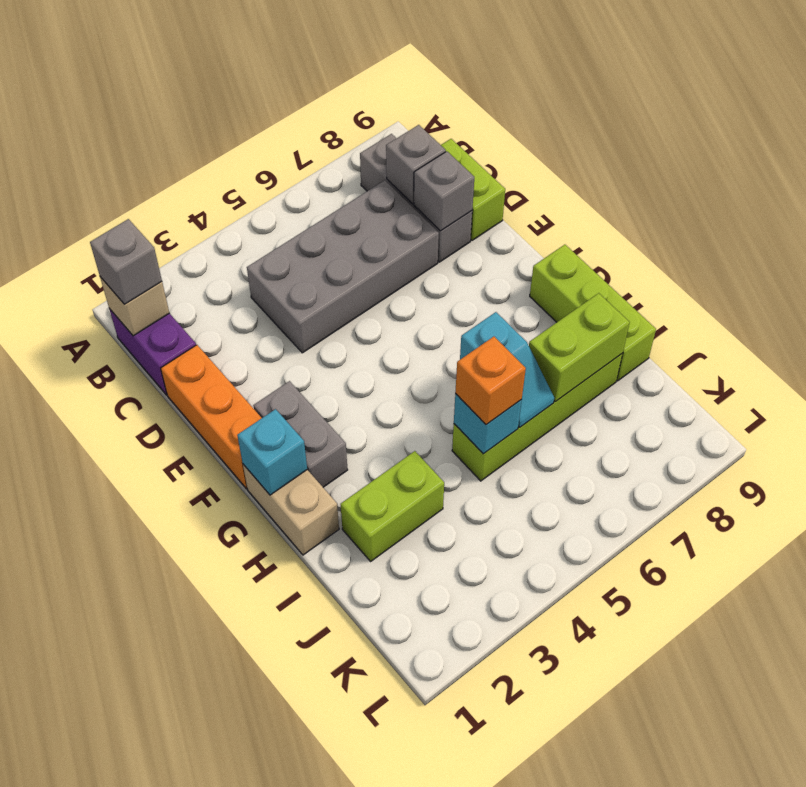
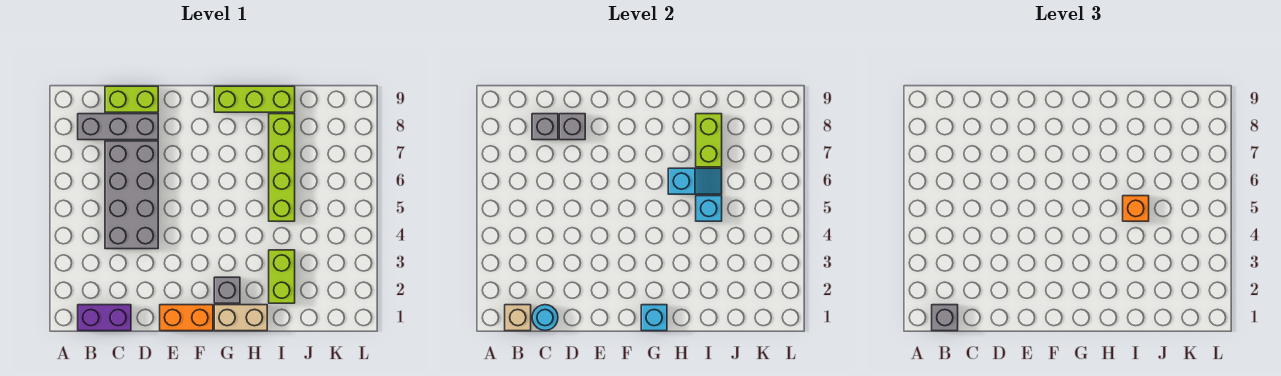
none -> cyan round brick C1 level 2
orange brick D1:F1 level 1 -> orange brick E1:F1 level 1
grey brick F2:G2 level 1 -> grey brick G2 level 1

